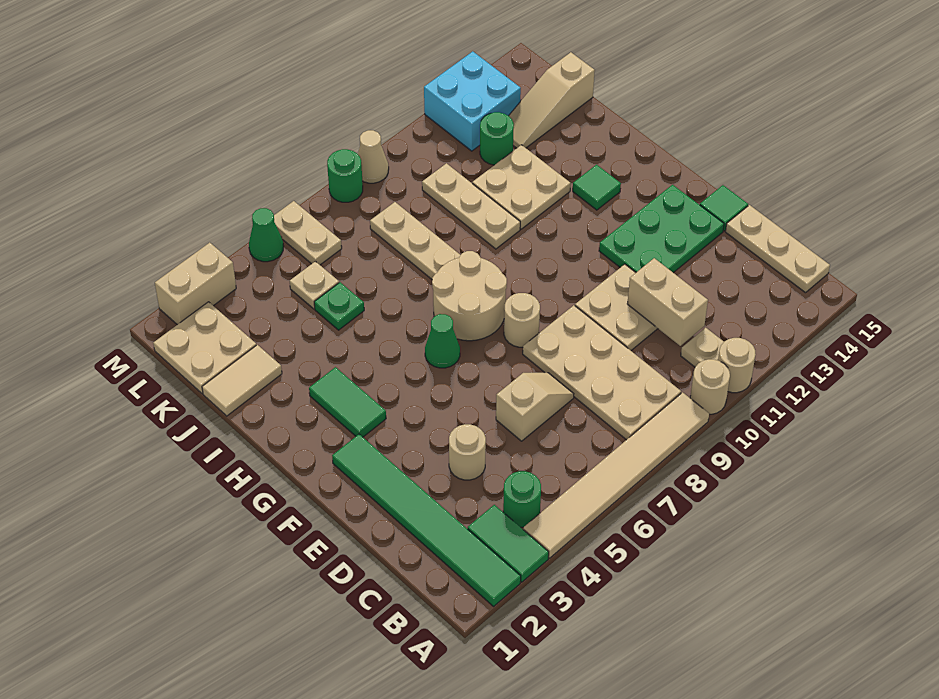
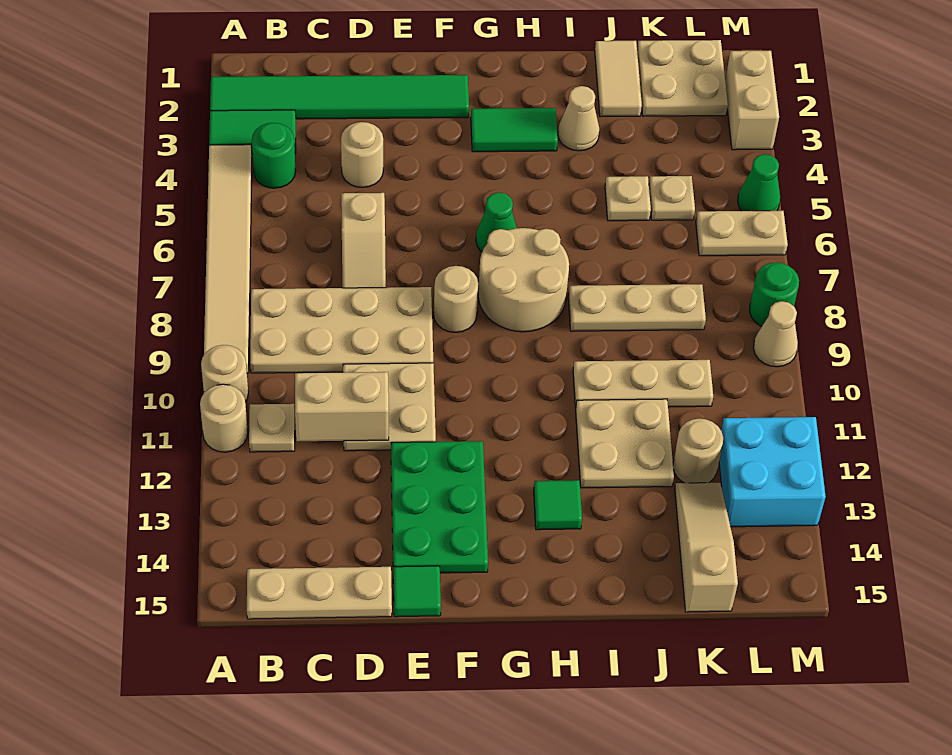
none -> tan cone I3 level 1
green plate J5 level 1 -> tan plate J5 level 1
green round brick K12 level 1 -> tan round brick K12 level 1

